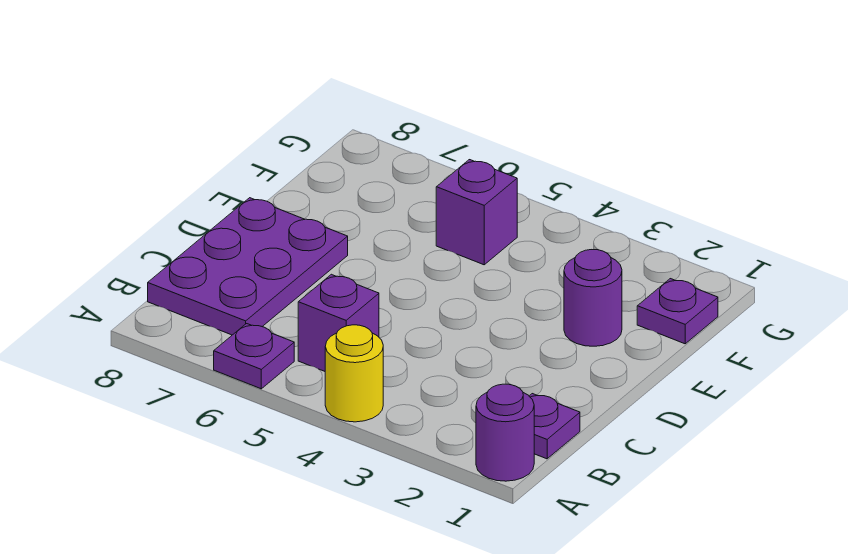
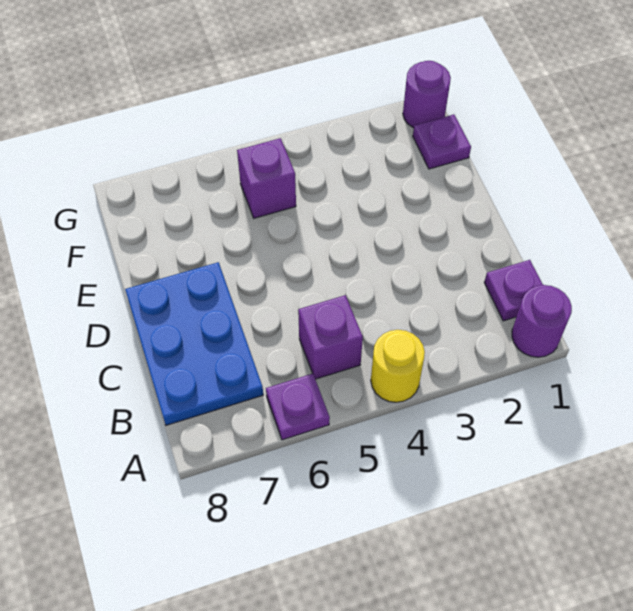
purple plate B7:D8 level 1 -> blue plate B7:D8 level 1
purple round brick E2 level 1 -> purple round brick G1 level 1

